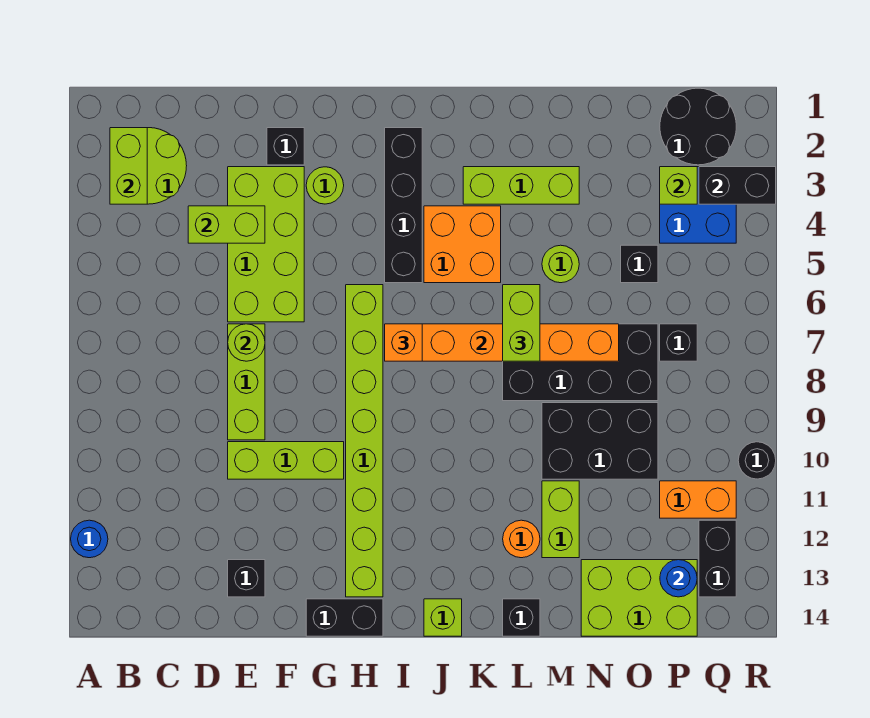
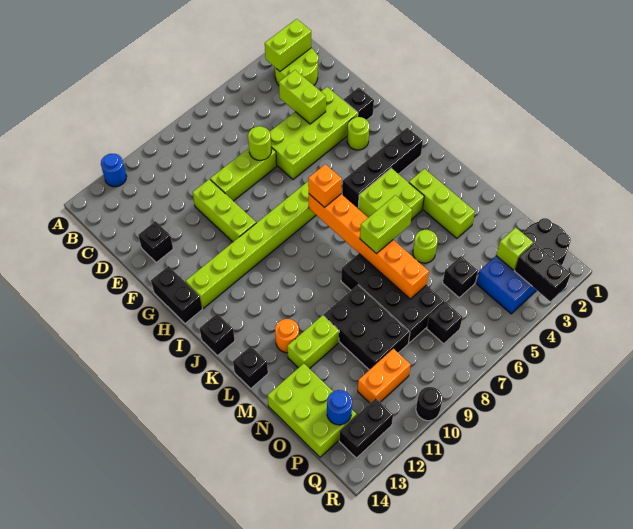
orange brick J4:K5 level 1 -> lime brick J4:K5 level 1
lime brick J14 level 1 -> black brick J14 level 1
orange brick P11:Q11 level 1 -> orange brick P10:P11 level 1

